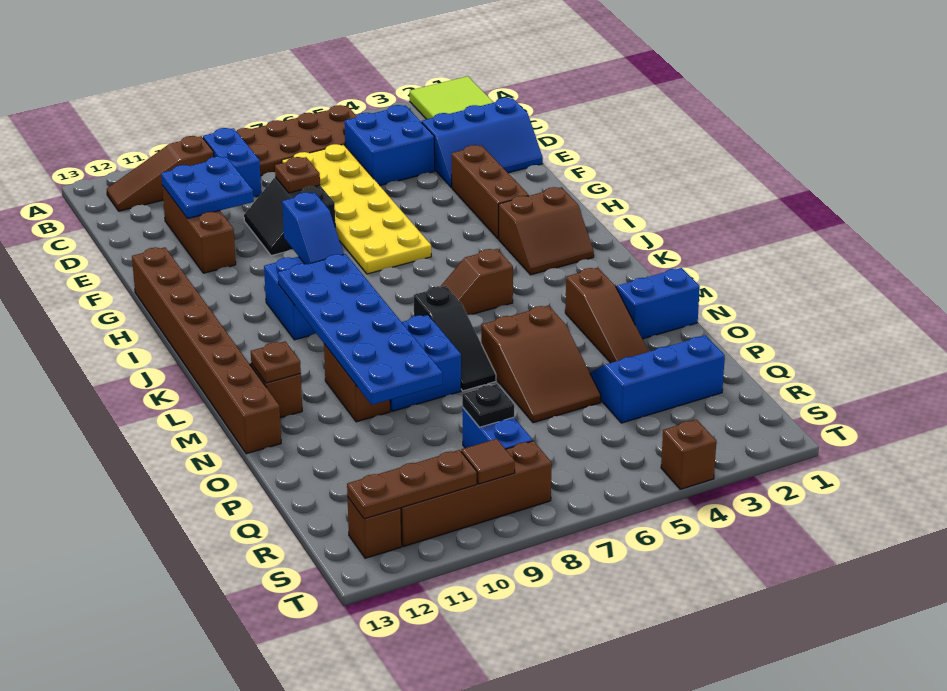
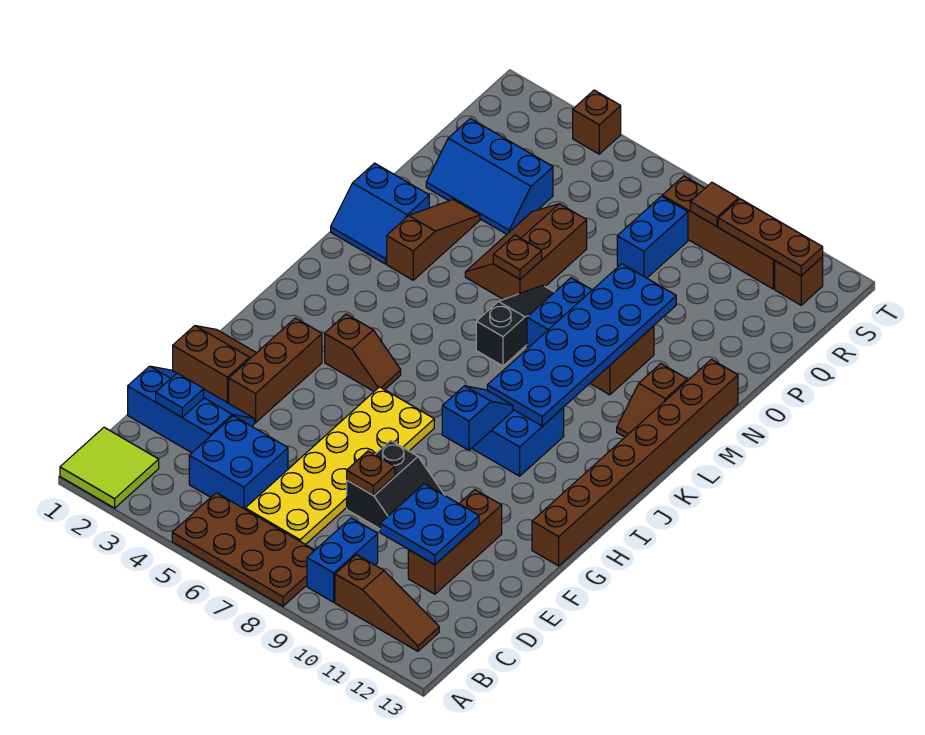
none -> blue plate D2 level 2
brown slope I2:J3 level 1 top I -> brown slope F1:G2 level 1 top F
brown slope K5:K6 level 1 top 5 -> brown slope I4:I5 level 1 top 4
brown plate M12 level 2 -> brown plate N6 level 2
brown slope N5:P6 level 1 top N -> brown slope N5:P6 level 1 top 6
black plate Q8 level 2 -> none

